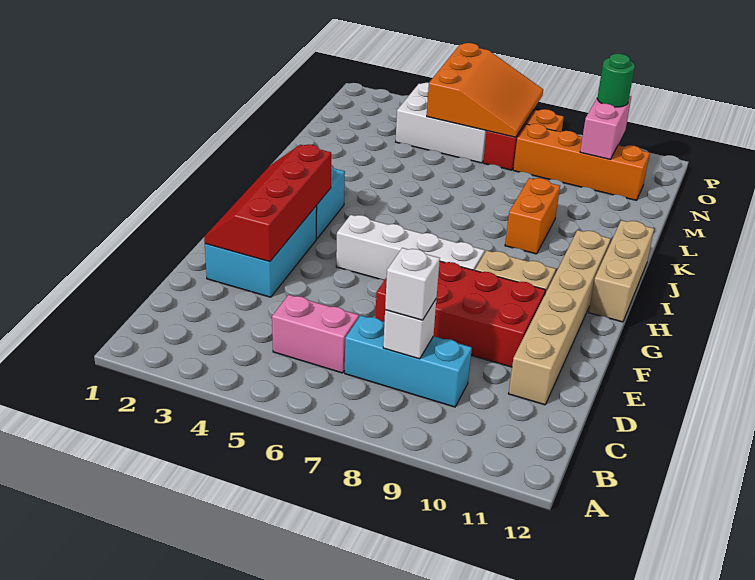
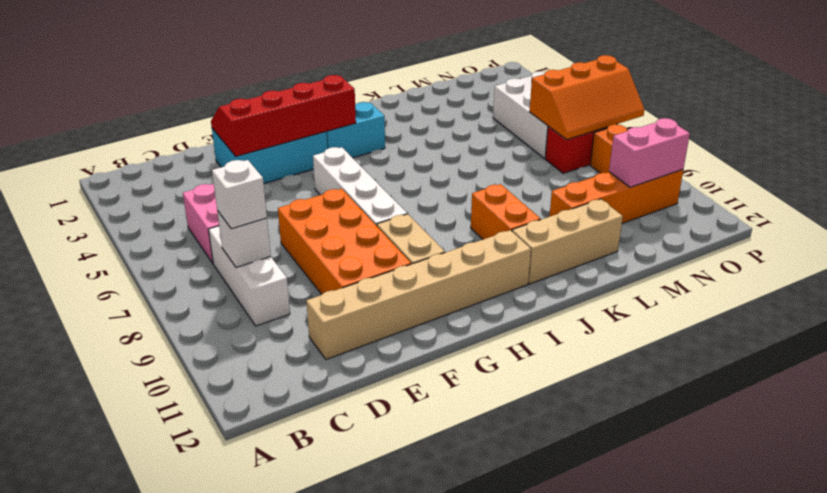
cyan brick C7:C9 level 1 -> white brick C7:C9 level 1
red brick E7:F10 level 1 -> orange brick E7:F10 level 1
tan brick H12:J12 level 1 -> tan brick J11:L11 level 1
orange brick J9:K9 level 1 -> orange brick J9:J10 level 1
orange slope N5:P7 level 2 top 5 -> orange slope N6:P7 level 2 top 6
orange brick N8:N11 level 1 -> orange brick L10:O10 level 1
green round brick O10 level 3 -> none

